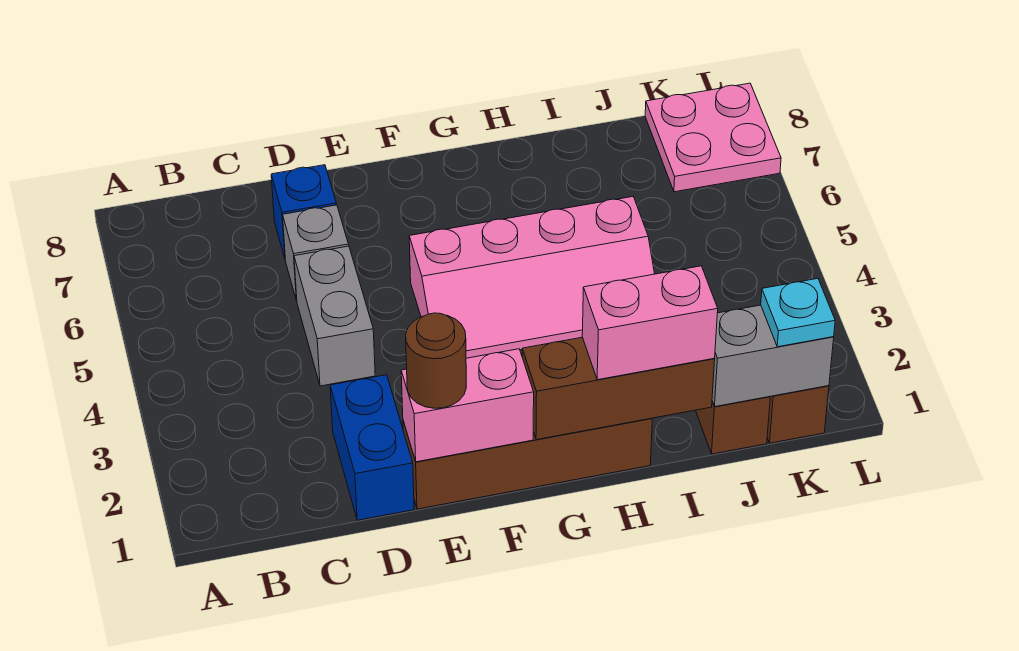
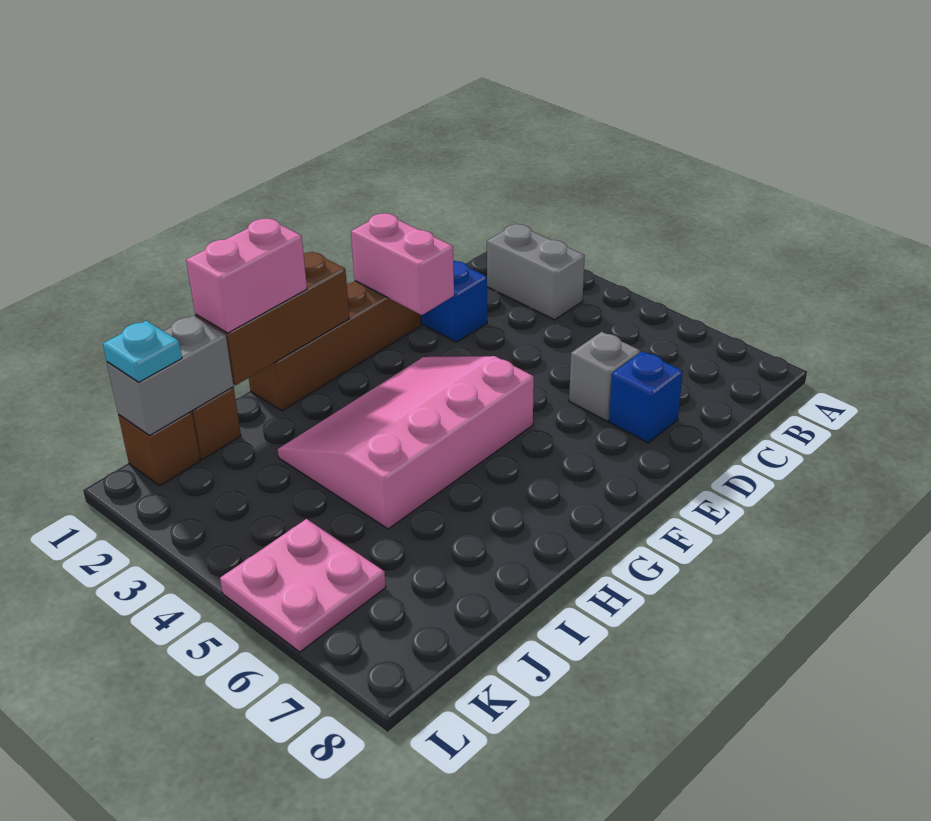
grey brick D4:D5 level 1 -> grey brick B2:B3 level 1
pink brick E1:F1 level 2 -> pink brick E1:E2 level 2
brown round brick E1 level 3 -> none
pink slope F4:I5 level 1 top 5 -> pink slope F3:I5 level 1 top 5
pink plate K7:L8 level 1 -> pink plate K5:L6 level 1

